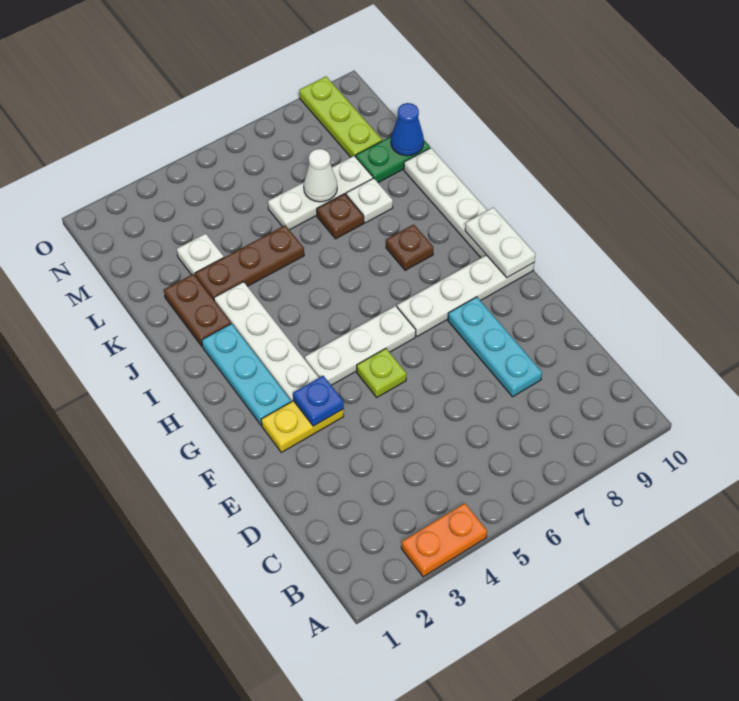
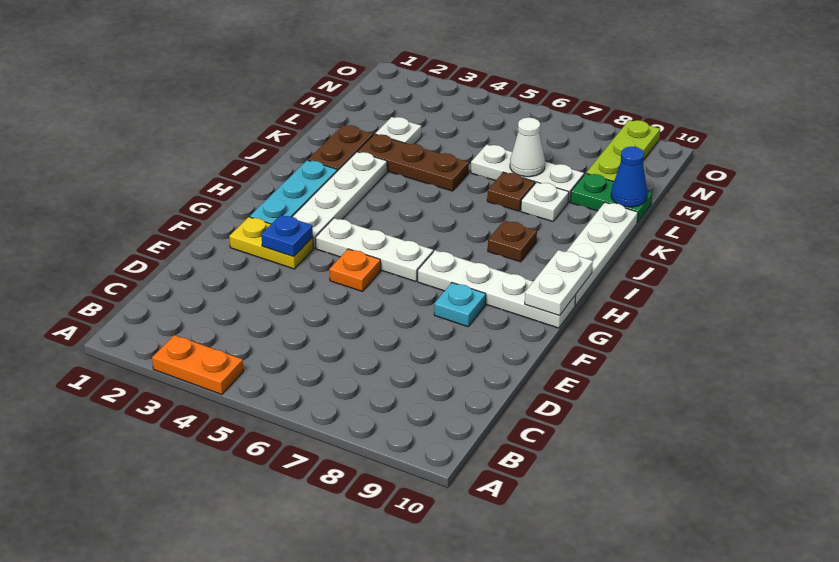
cyan plate D8:F8 level 1 -> cyan plate F8 level 1
lime plate F5 level 1 -> orange plate F5 level 1

